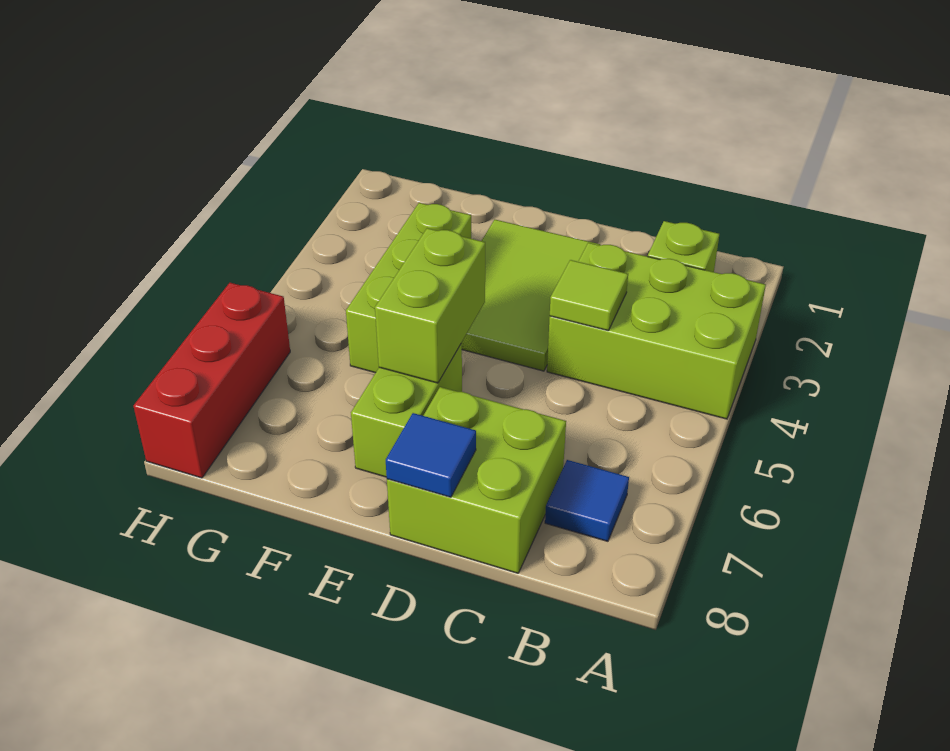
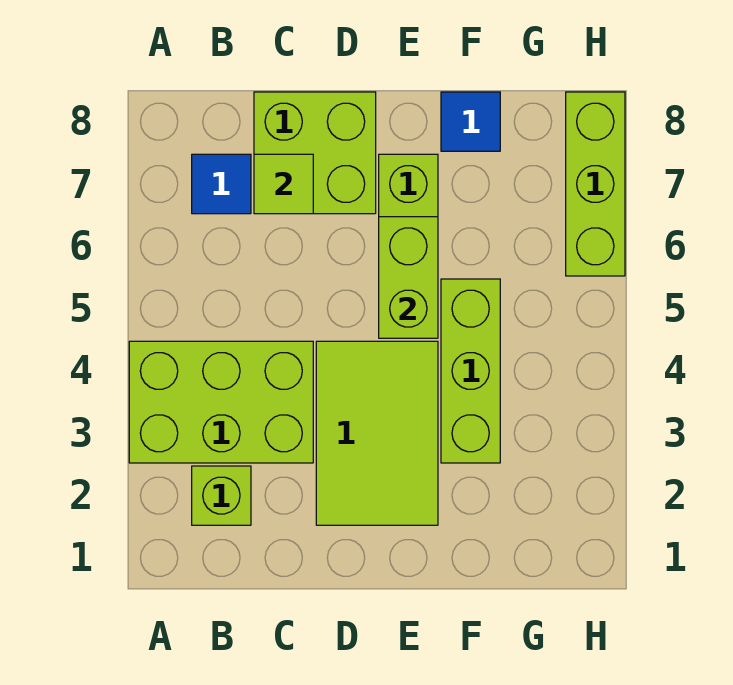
lime tile C4 level 2 -> lime tile C7 level 2
blue tile D8 level 2 -> blue tile F8 level 1
red brick H6:H8 level 1 -> lime brick H6:H8 level 1

